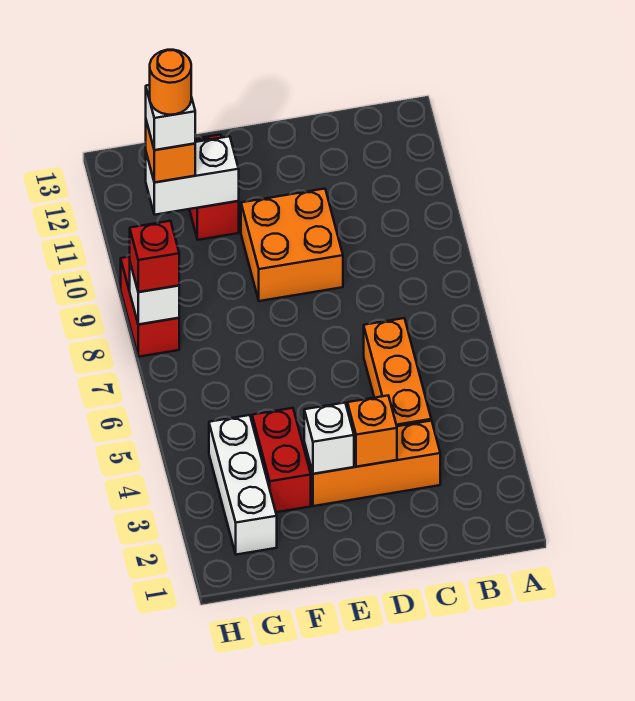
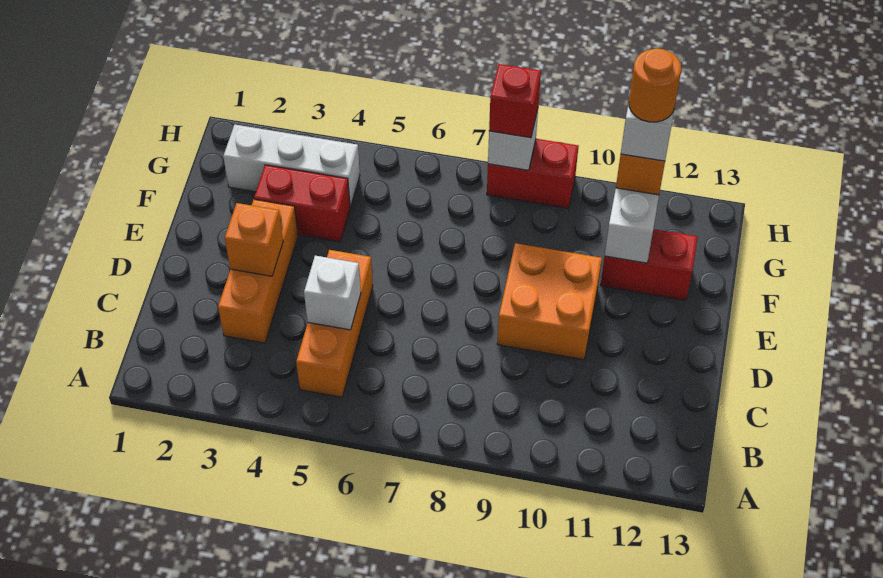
orange brick C4:C6 level 1 -> orange brick B5:D5 level 1
white brick E3 level 2 -> white brick C5 level 2

